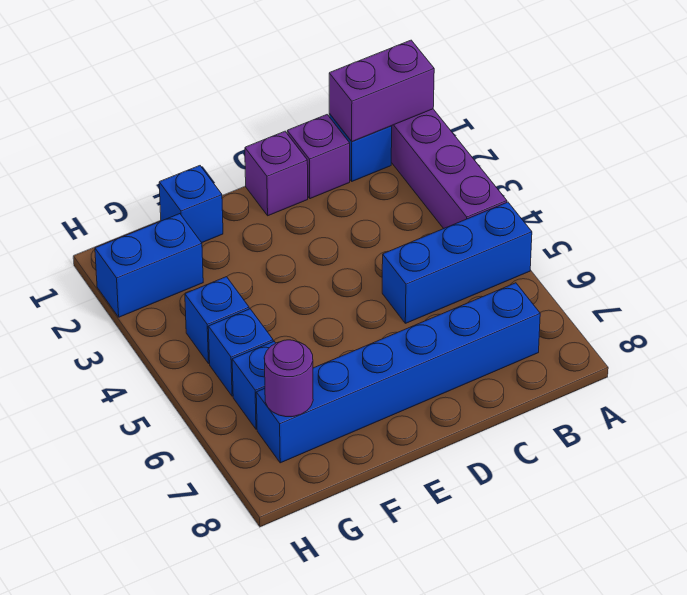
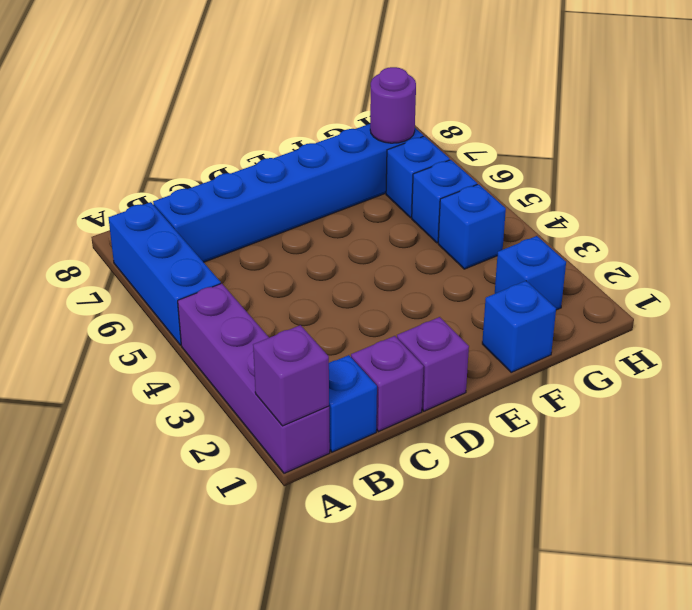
purple brick A1:B1 level 2 -> purple brick A1 level 2
blue brick A5:C5 level 1 -> blue brick A5:A7 level 1
blue brick G2:H2 level 1 -> blue brick G2 level 1

